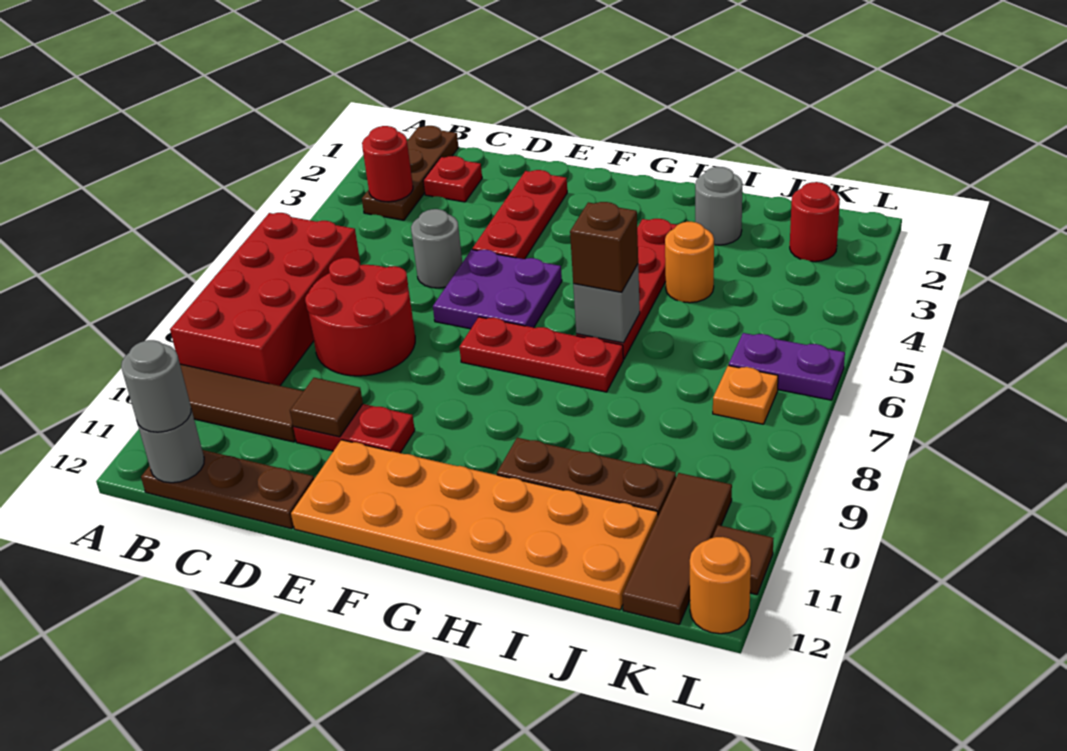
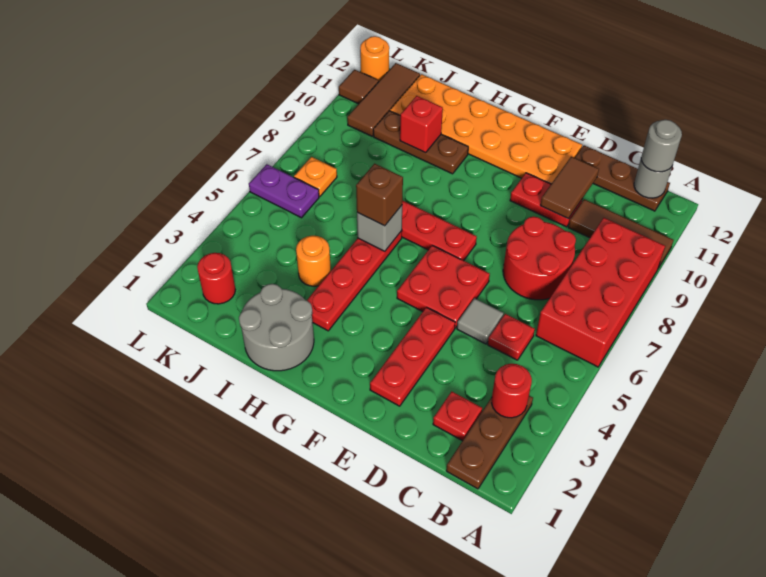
none -> red plate C5 level 1
grey round brick D5 level 1 -> grey tile D5 level 1
brown tile D10 level 2 -> brown tile D10:D11 level 2
purple plate E5:F6 level 1 -> red plate E5:F6 level 1
grey round brick I2 level 1 -> grey round brick H1:I2 level 1
none -> red brick I10 level 2

